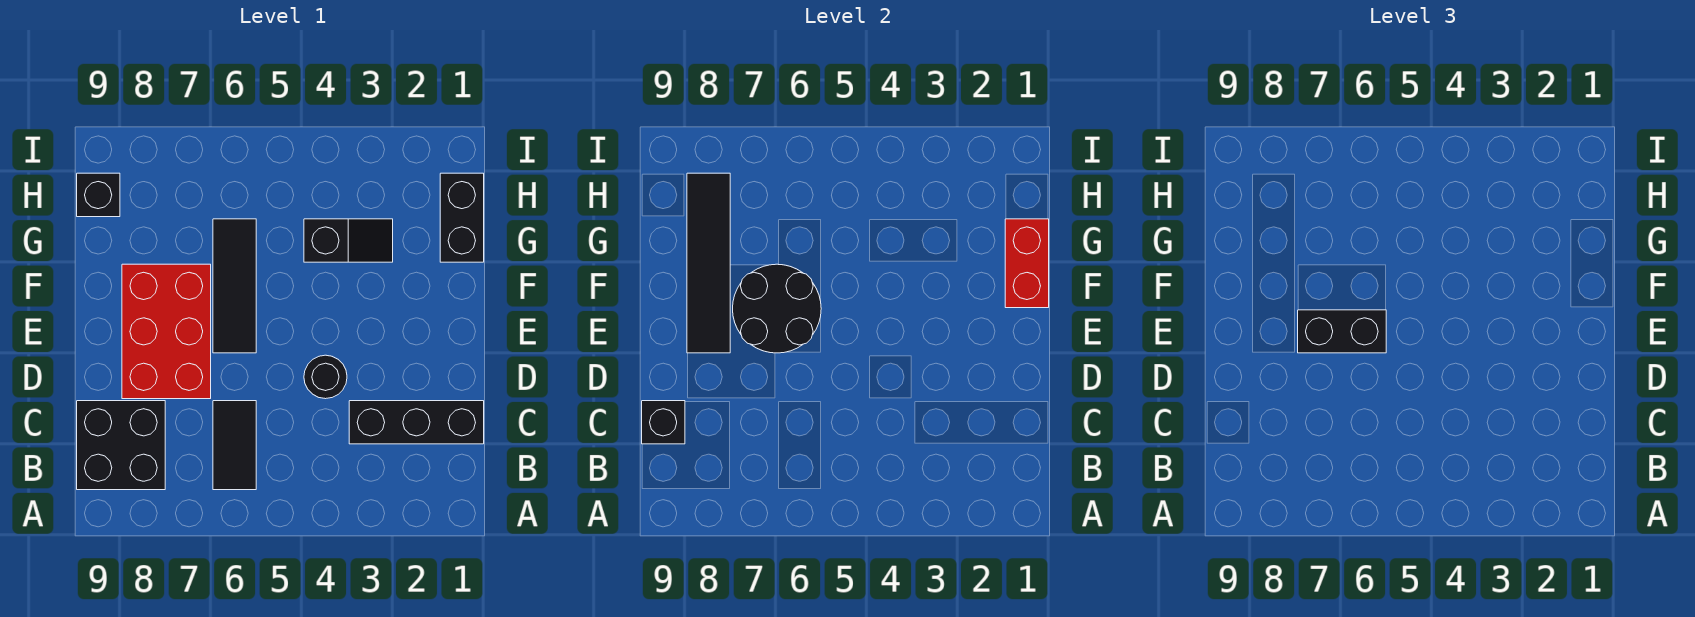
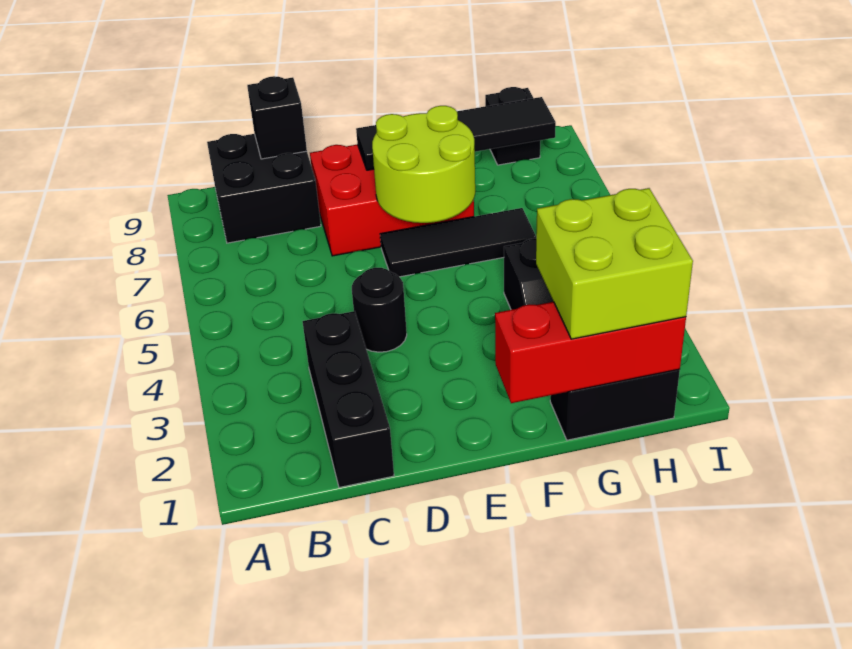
black tile B6:C6 level 1 -> none
black round brick E6:F7 level 2 -> lime round brick E6:F7 level 2
black brick E6:E7 level 3 -> none
red brick F1:G1 level 2 -> red brick F1:H1 level 2
none -> lime brick G1:H2 level 3

